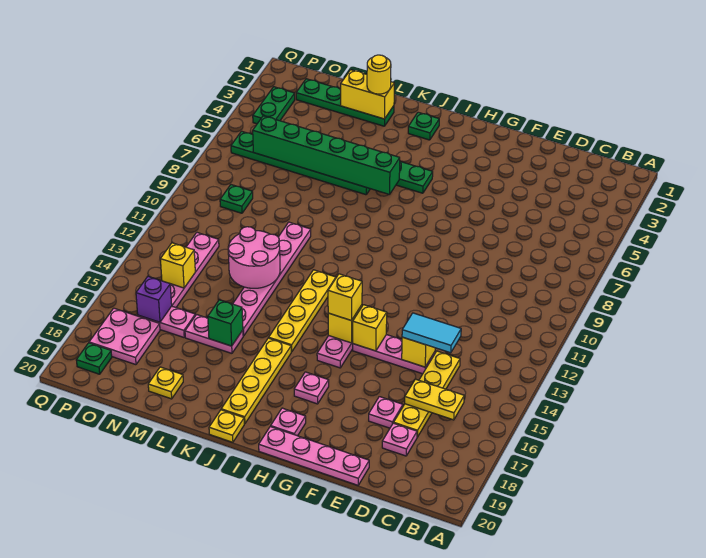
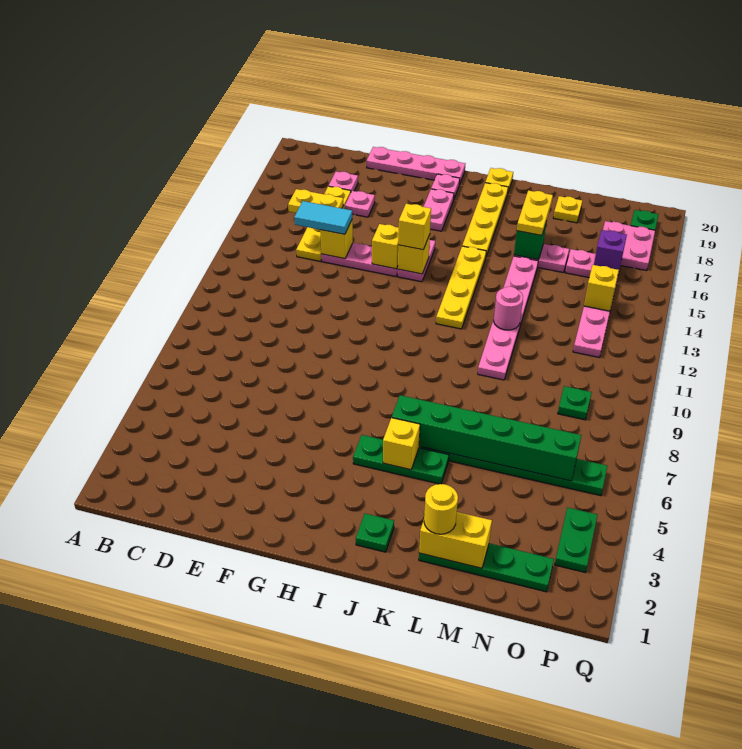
pink plate H17 level 1 -> pink plate H17:H18 level 1
none -> yellow brick J5 level 2
pink round brick L12:M13 level 2 -> pink round brick L12 level 2
none -> yellow plate L16:L17 level 3

